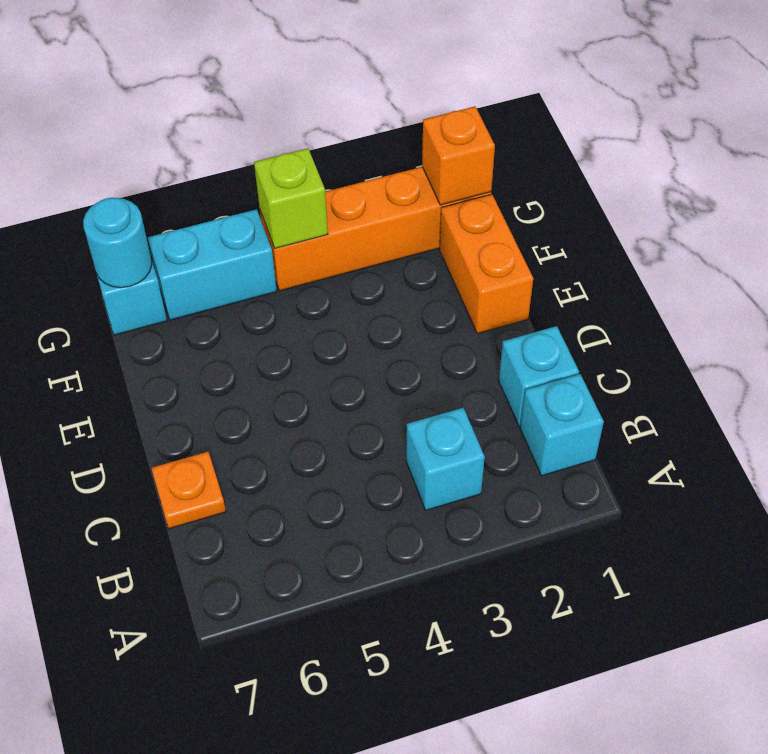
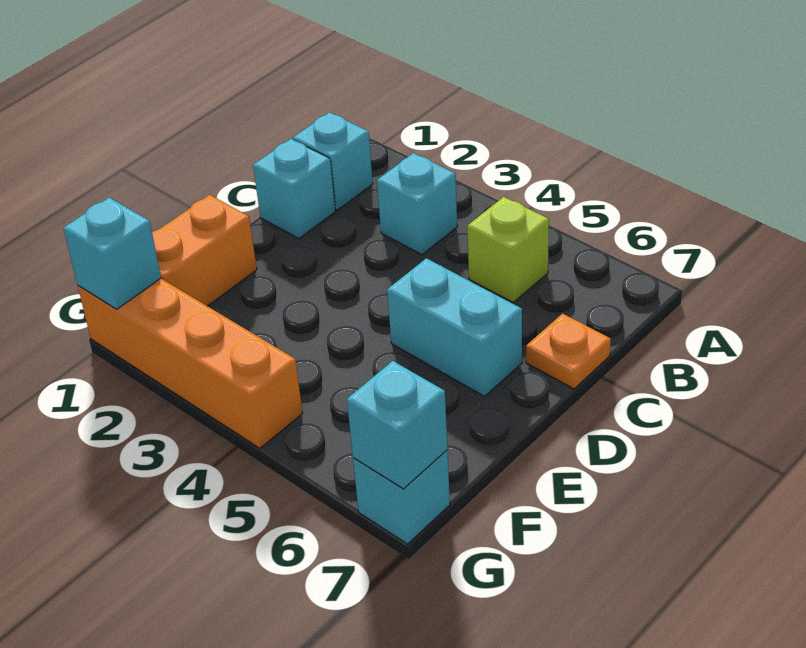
orange brick G1 level 2 -> cyan brick G1 level 2
lime brick G4 level 2 -> lime brick B5 level 1
cyan brick G5:G6 level 1 -> cyan brick D5:D6 level 1
cyan round brick G7 level 2 -> cyan brick G7 level 2

